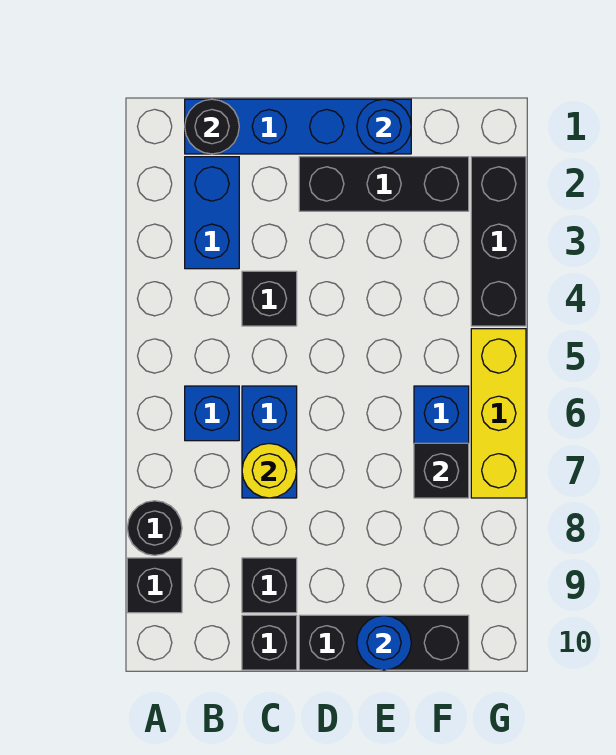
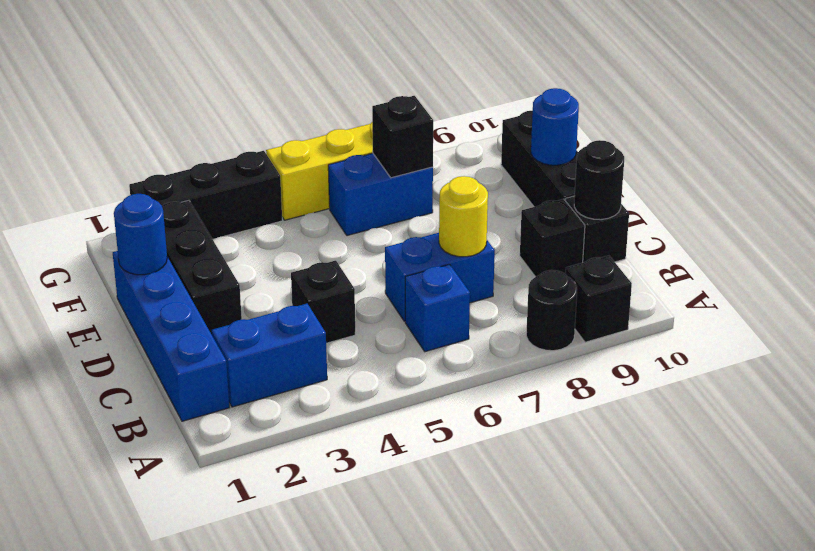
black round brick B1 level 2 -> black round brick C10 level 2

